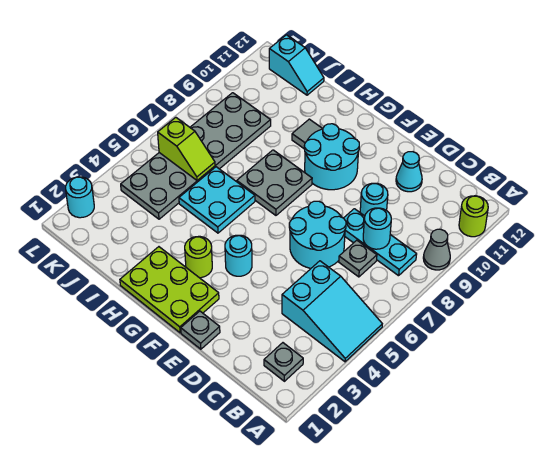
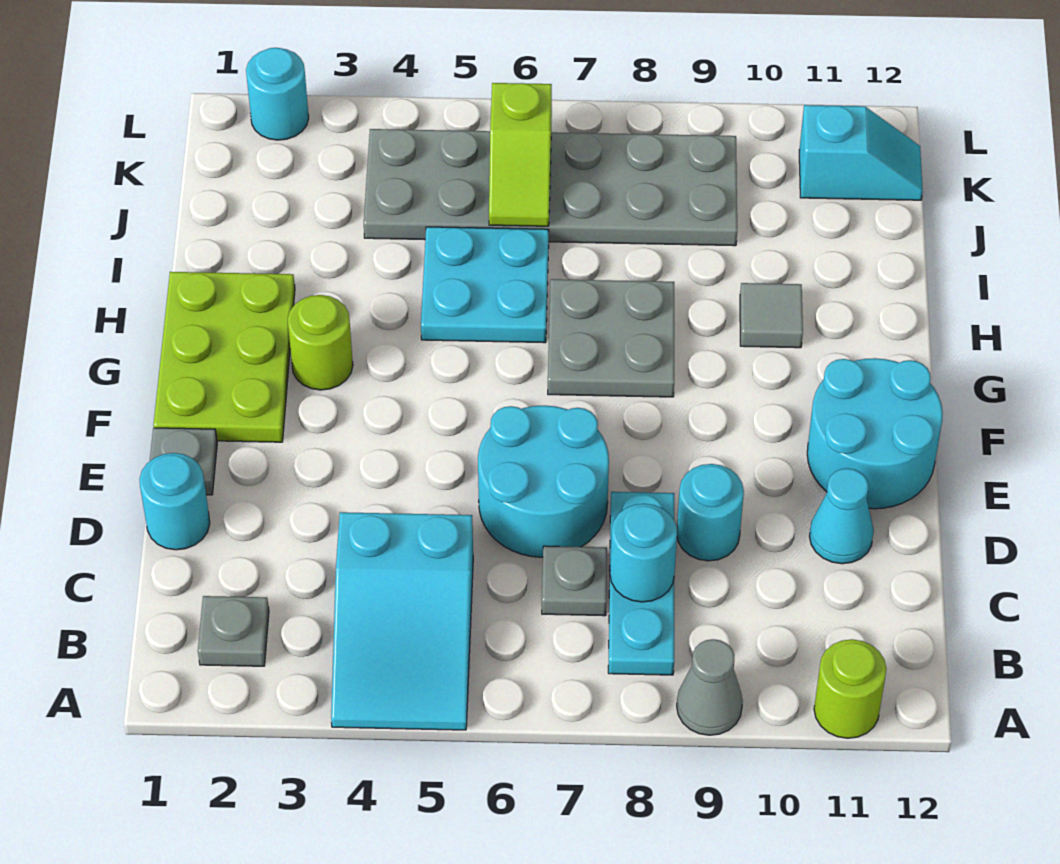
cyan round brick F4 level 1 -> cyan round brick D1 level 1
cyan round brick F9:G10 level 1 -> cyan round brick E11:F12 level 1
cyan slope J12:K12 level 1 top K -> cyan slope K11:K12 level 1 top 11

